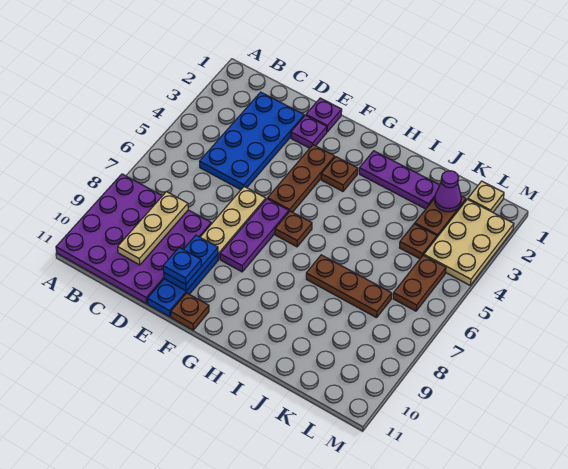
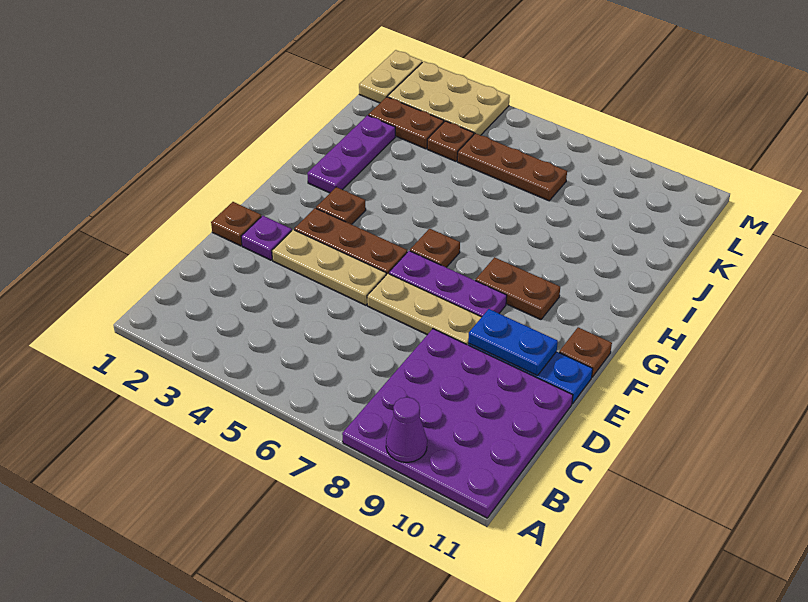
blue plate C2:D5 level 1 -> none
tan plate C8:C10 level 2 -> tan plate E3:E5 level 1
purple plate E1 level 1 -> brown plate E1 level 1
blue plate E10 level 3 -> none
brown plate I7:K7 level 1 -> brown plate K5:K7 level 1
purple cone K2 level 2 -> purple cone A9 level 2
tan plate L1 level 1 -> tan plate L1:M1 level 1
brown plate L5:L6 level 1 -> brown plate G8:G9 level 1

